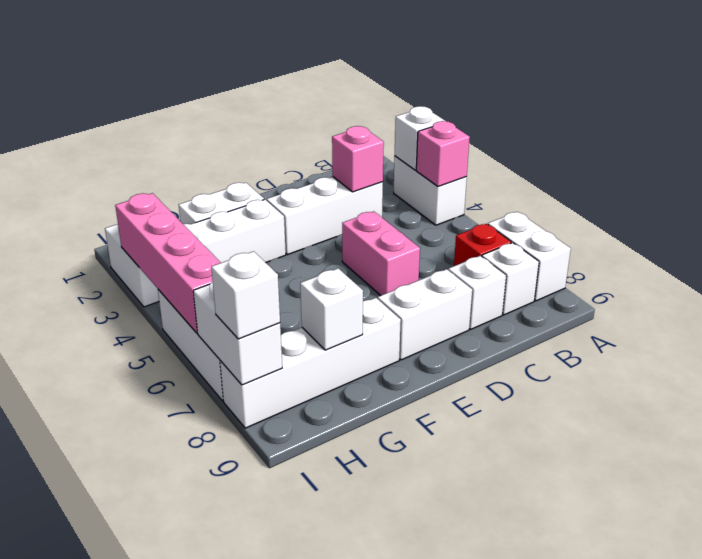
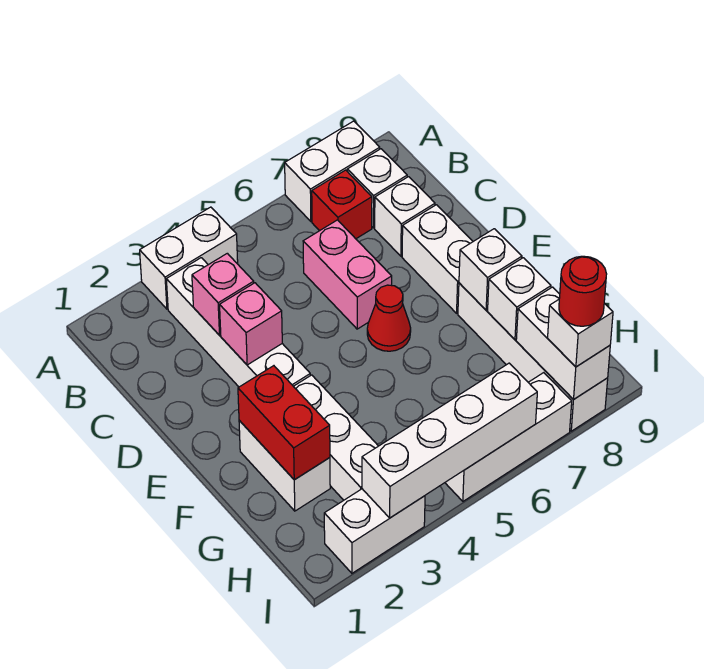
white brick A3 level 2 -> white brick F8 level 2
pink brick A4 level 2 -> pink brick D3 level 2
white brick C3:E3 level 1 -> white brick B3:E3 level 1
pink brick D5:D6 level 1 -> pink brick C6:D6 level 1
none -> red cone E6 level 1
none -> red brick F2:G2 level 2
pink brick I3:I6 level 2 -> white brick I3:I6 level 2
white brick I7:I8 level 2 -> white brick H8:I8 level 2
none -> red round brick I8 level 4

